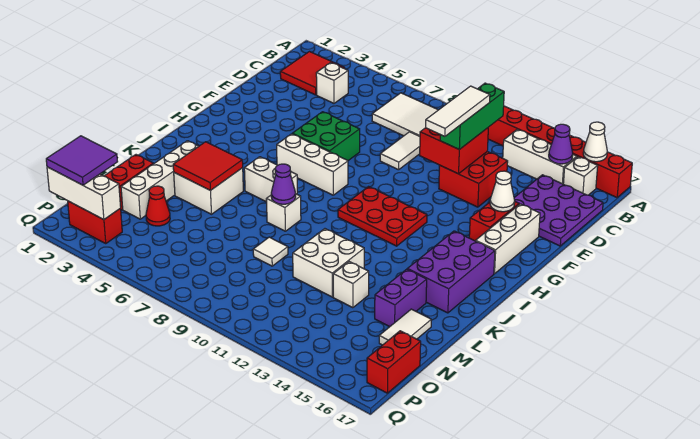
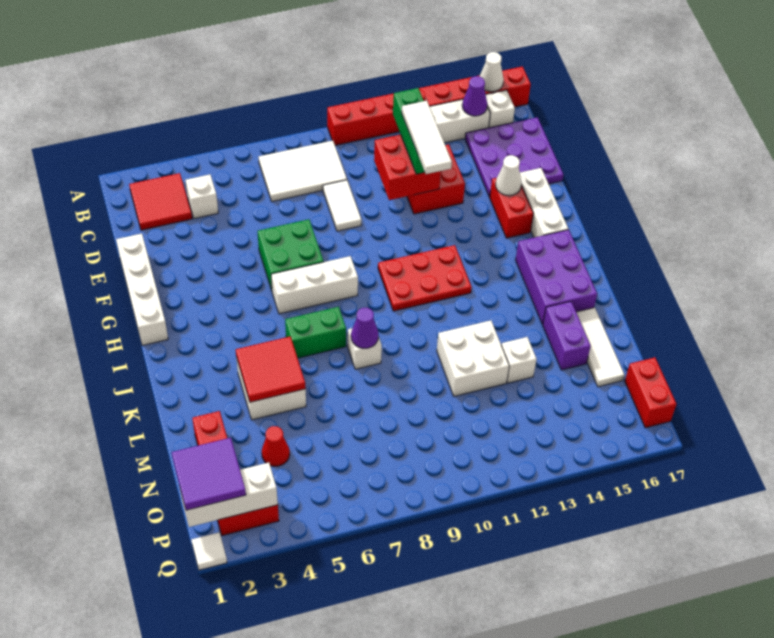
white brick J6:J7 level 1 -> green brick J6:J7 level 1
white brick K3:N3 level 1 -> white brick E1:H1 level 1
white tile M9 level 1 -> white tile Q1 level 1
white tile M16:N16 level 1 -> white tile L16:N16 level 1

